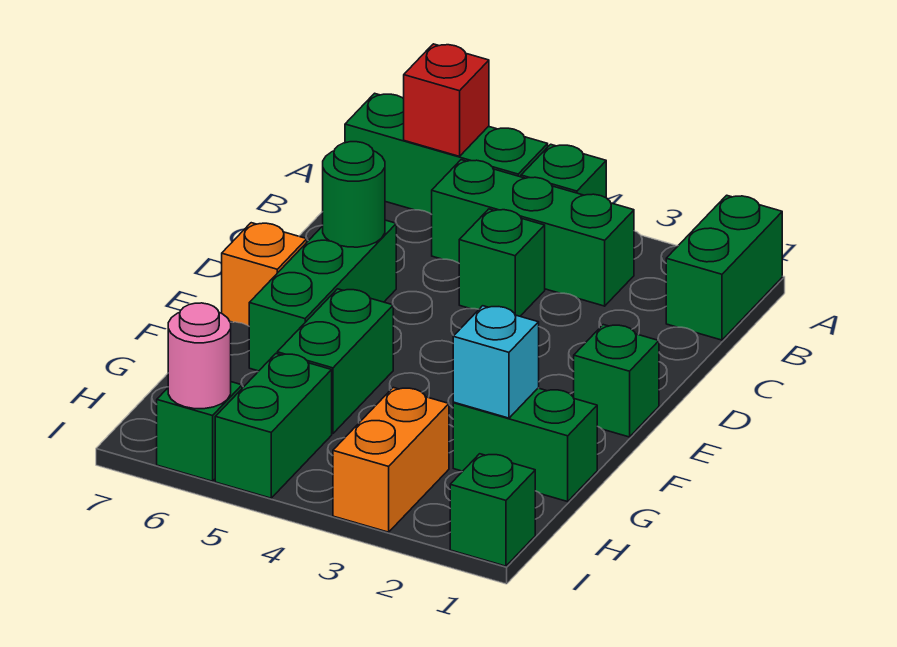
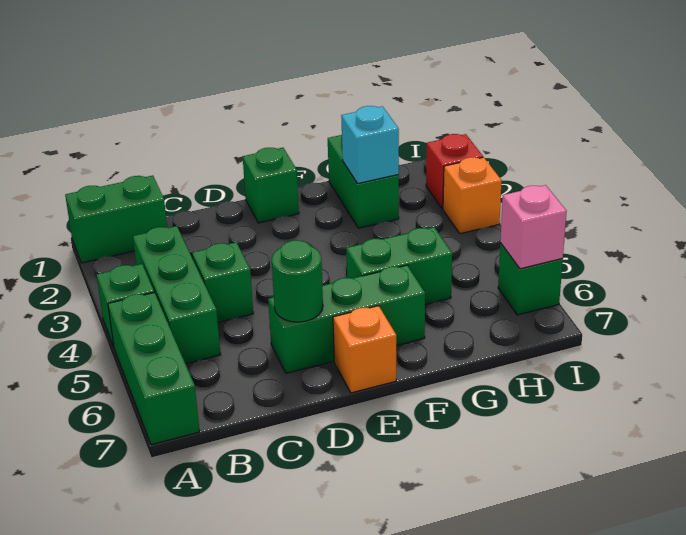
red brick A6 level 2 -> red brick I2 level 1
orange brick H3:I3 level 1 -> orange brick I3 level 1
green brick H5:I5 level 1 -> none
green brick I1 level 1 -> none
pink round brick I6 level 2 -> pink brick I6 level 2

